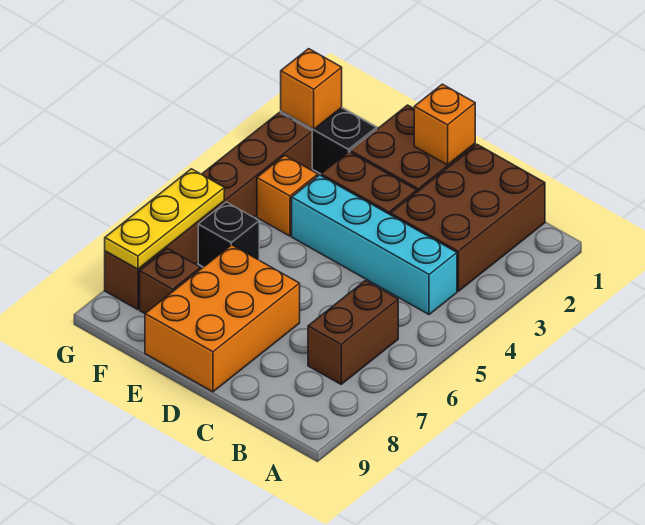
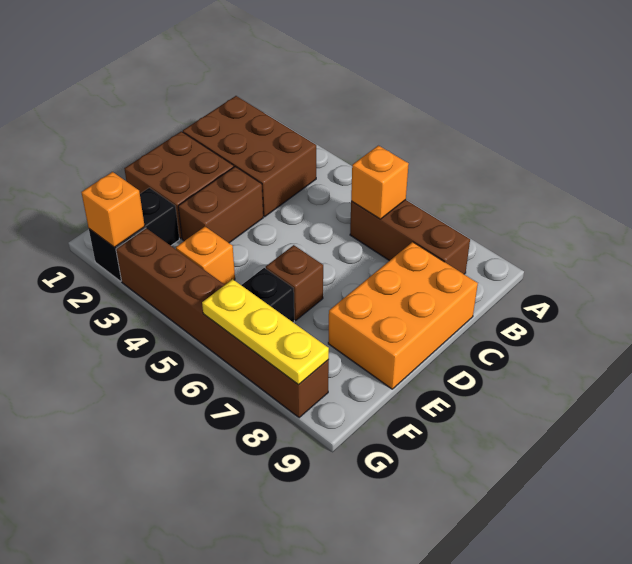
cyan brick B4:E4 level 1 -> none
brown brick B6:B7 level 1 -> brown brick B6:B8 level 1
orange brick D1 level 2 -> orange brick B6 level 2
orange brick D7:E9 level 1 -> orange brick C8:E9 level 1
brown brick F8 level 1 -> brown brick E6 level 1

